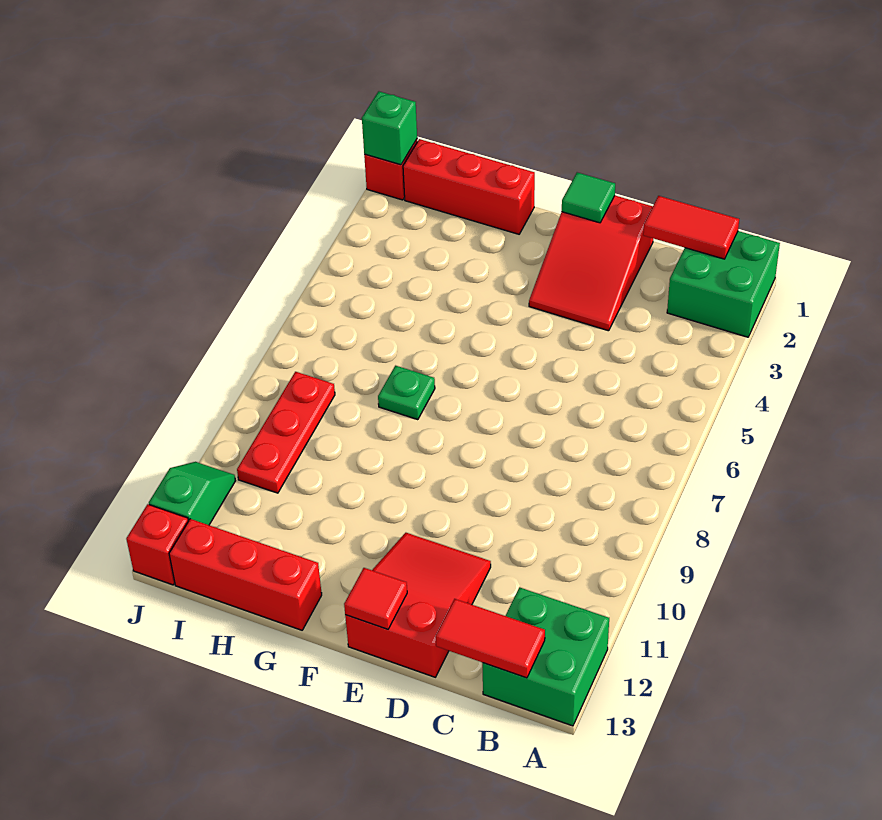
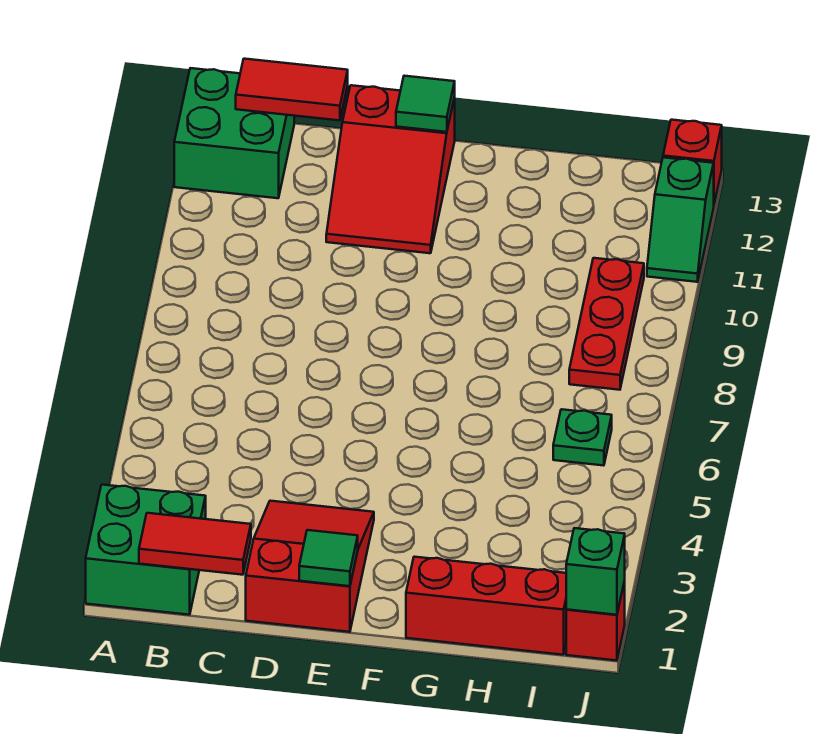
red tile E13 level 2 -> green tile E13 level 2
green plate G7 level 1 -> green plate I6 level 1
red brick G13:I13 level 1 -> none

